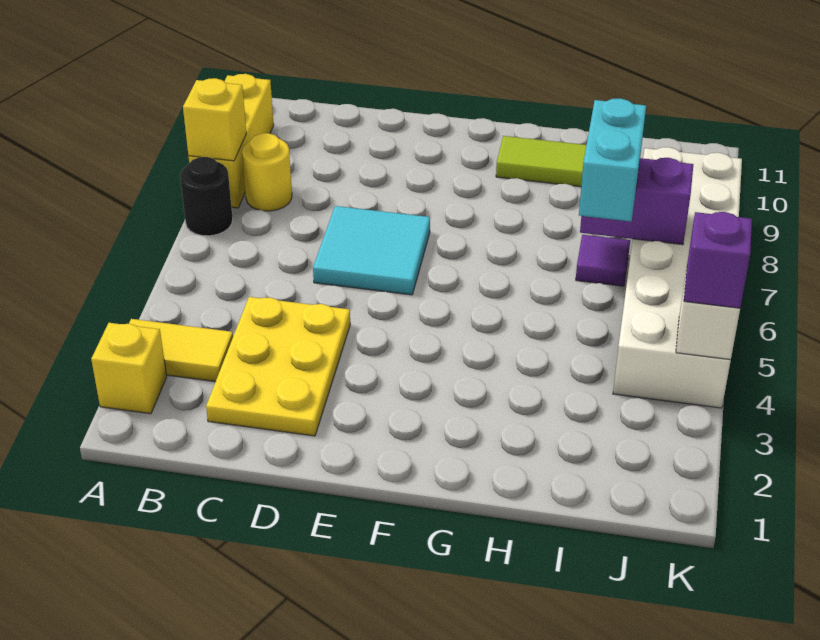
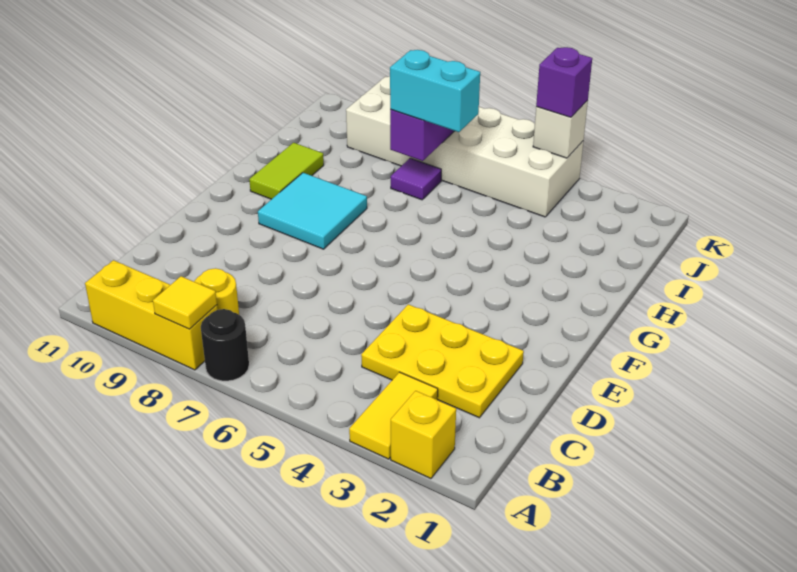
yellow brick A8 level 2 -> yellow tile A8 level 2
cyan tile D6:E7 level 1 -> cyan tile F8:G9 level 1

